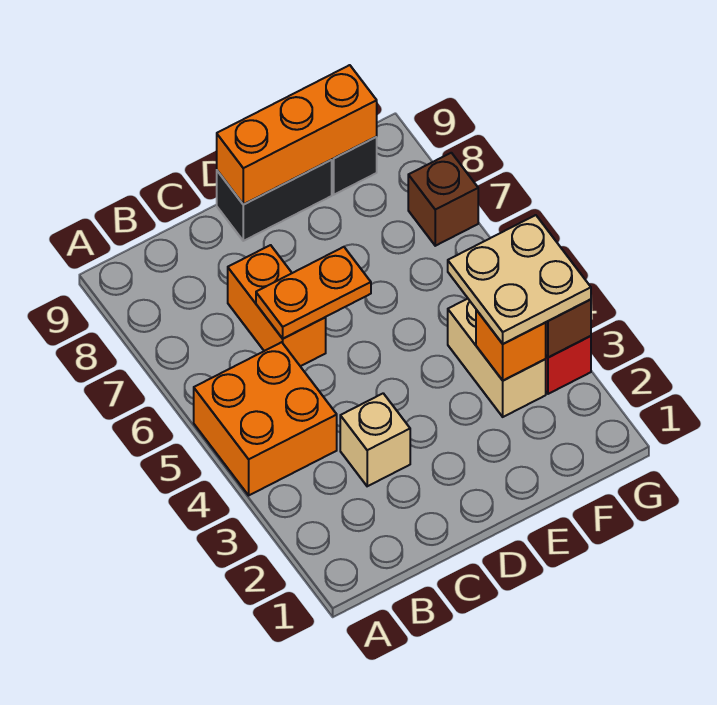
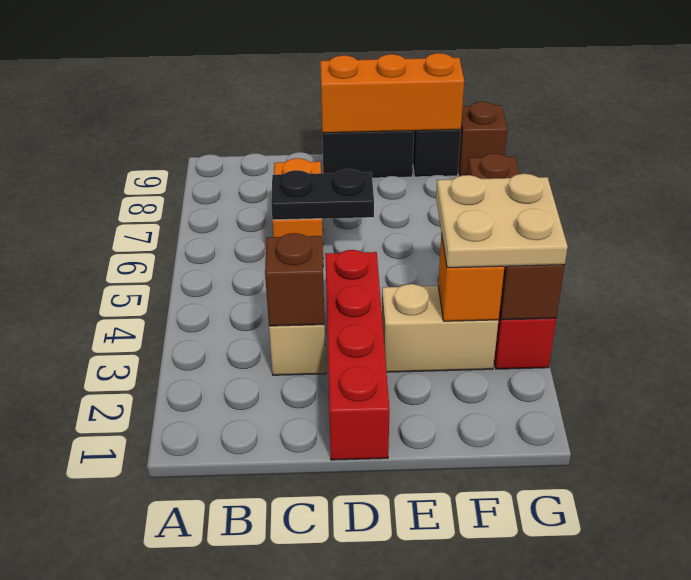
orange brick A4:B5 level 1 -> none
none -> brown brick C3 level 2
orange plate C6:D6 level 2 -> black plate C6:D6 level 2
none -> red brick D1:D4 level 1
tan brick F3:F4 level 1 -> tan brick E3:F3 level 1
none -> brown brick G9 level 1

